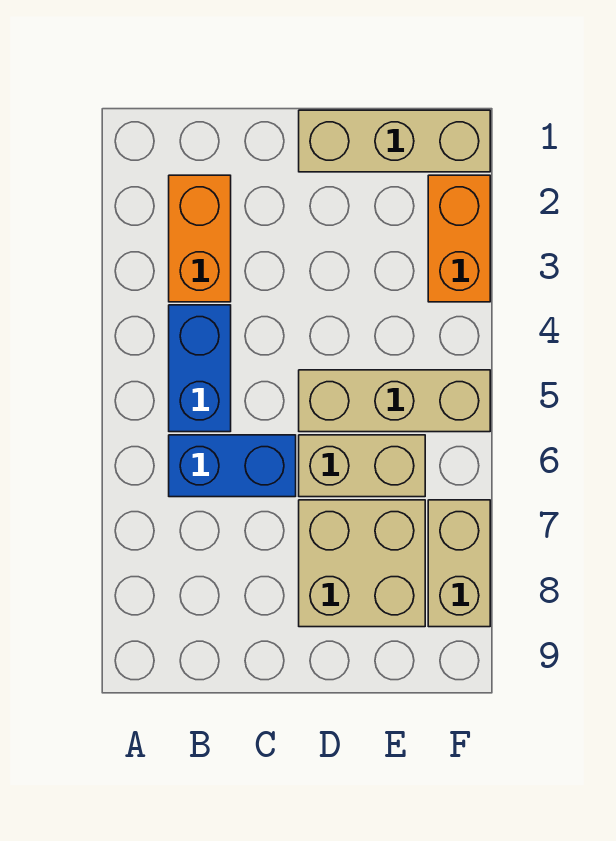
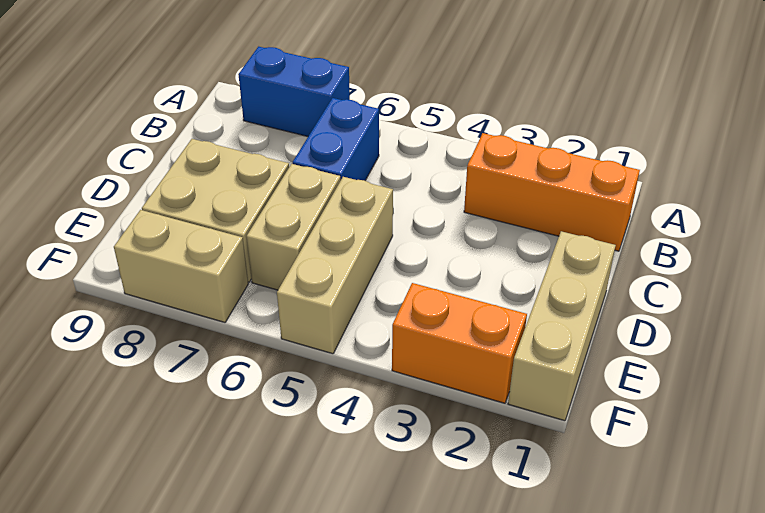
orange brick B2:B3 level 1 -> orange brick B1:B3 level 1
blue brick B4:B5 level 1 -> blue brick A7:A8 level 1

